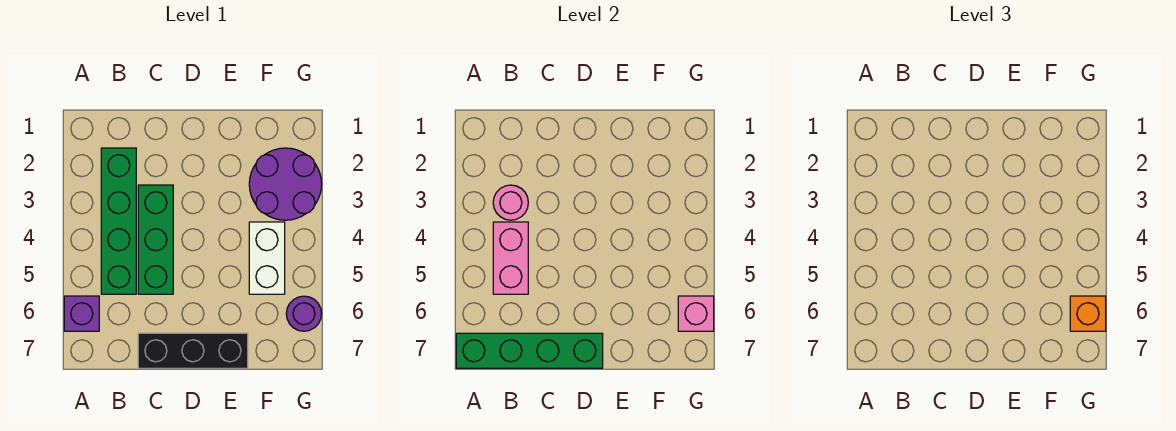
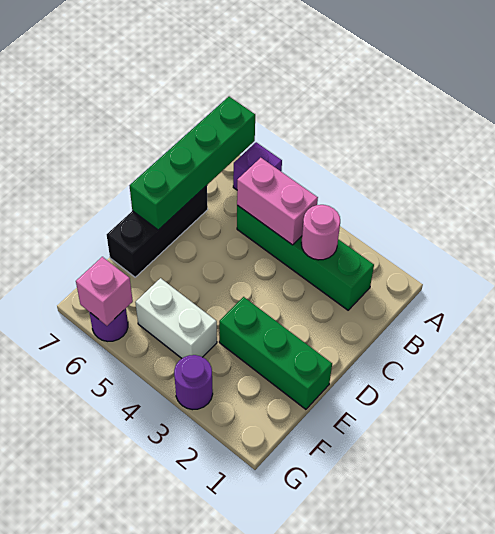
green brick C3:C5 level 1 -> green brick E1:E3 level 1
purple round brick F2:G3 level 1 -> purple round brick G3 level 1
orange brick G6 level 3 -> none

